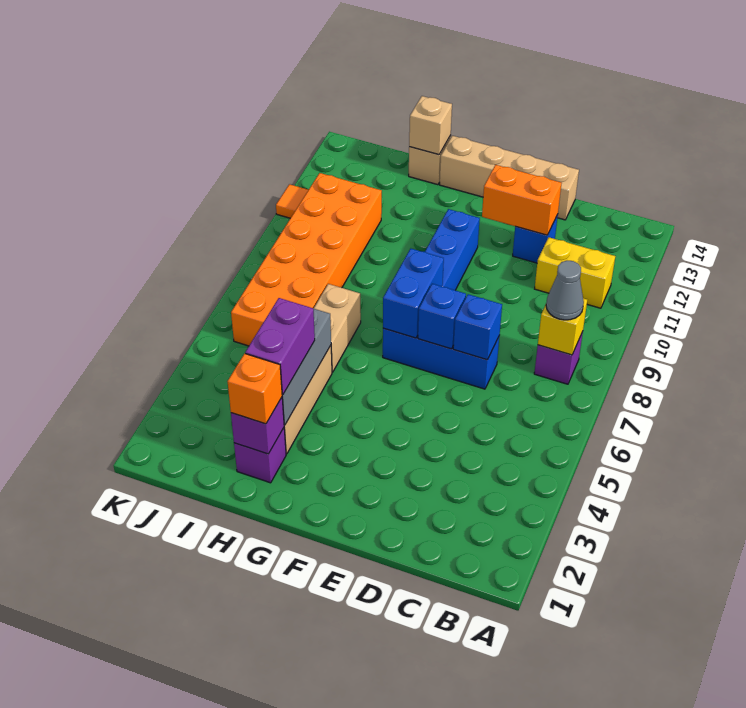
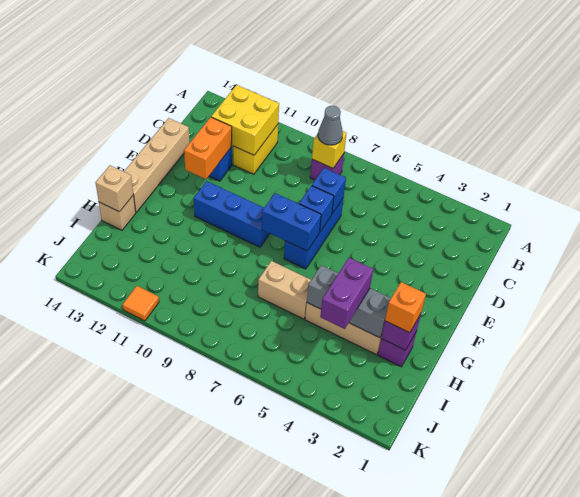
none -> yellow brick B11:C12 level 2
purple brick H3:H4 level 3 -> purple brick H4:I4 level 3
orange brick I6:J11 level 1 -> none

